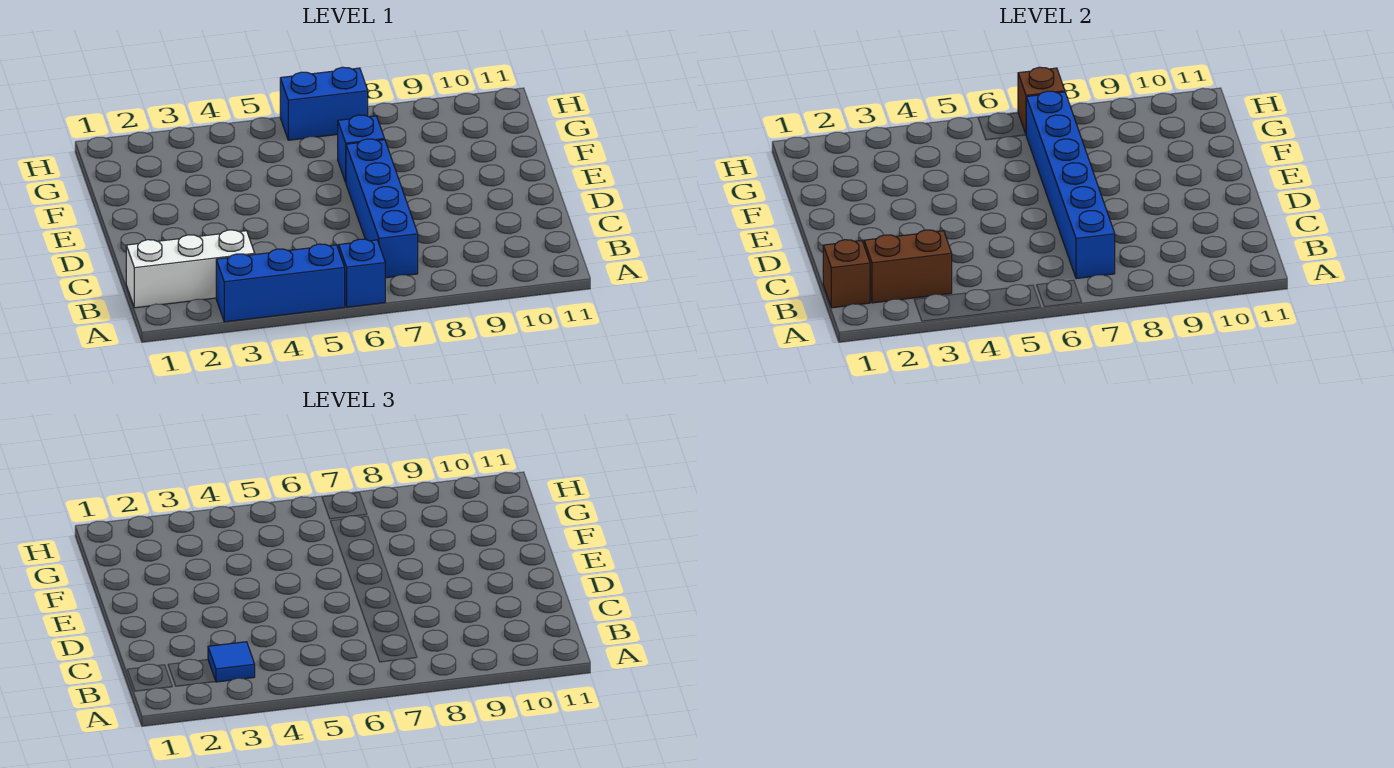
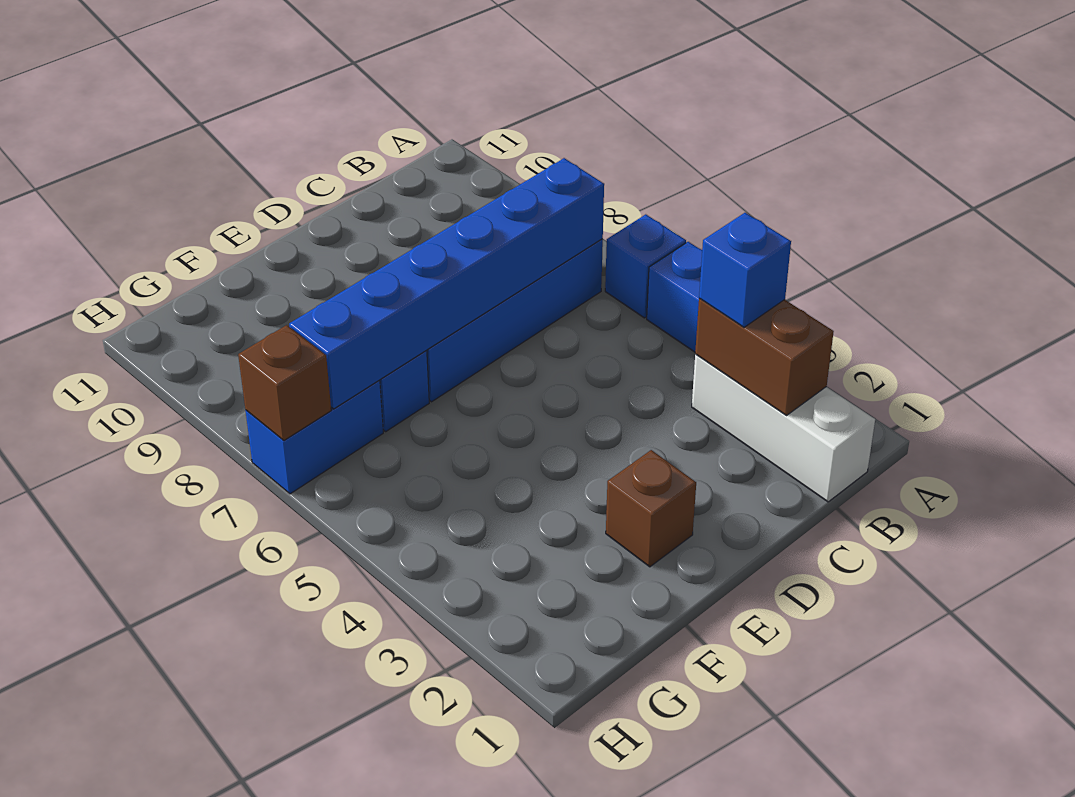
brown brick B1 level 2 -> brown brick E2 level 1
blue tile B3 level 3 -> blue brick B3 level 3
blue brick H6:H7 level 1 -> blue brick G7:H7 level 1

